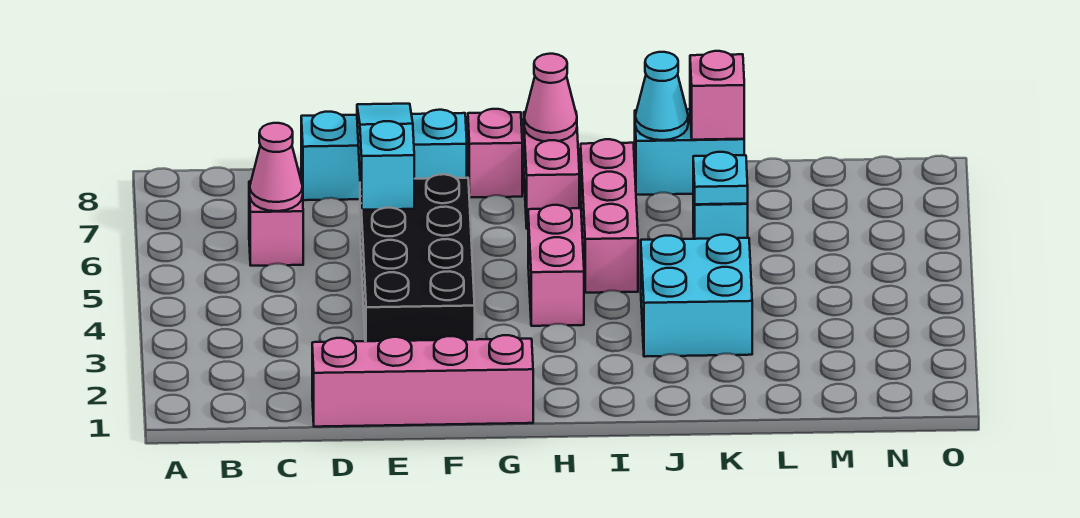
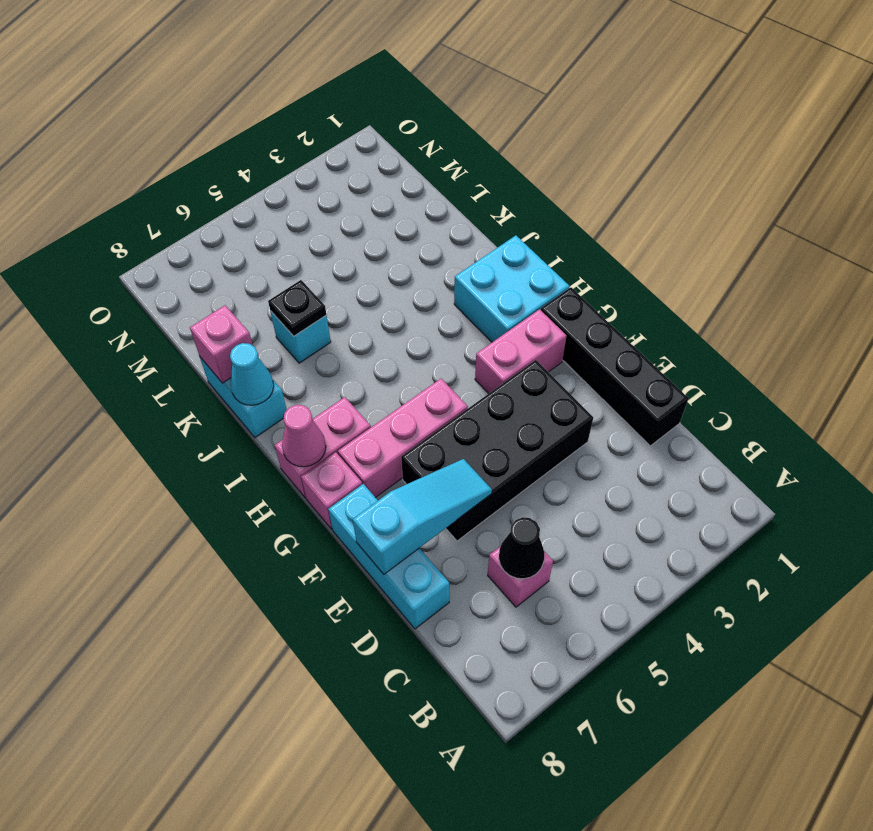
pink cone C6 level 2 -> black cone C6 level 2
pink brick D1:G1 level 1 -> black brick D1:G1 level 1
cyan slope E6:E8 level 2 top 6 -> cyan slope E6:E8 level 2 top 8
pink brick H4:H5 level 1 -> pink brick G2:G3 level 1
pink brick I5:I7 level 1 -> pink brick G5:G7 level 1
cyan brick J3:K4 level 1 -> cyan brick H1:I2 level 1
cyan plate K6 level 2 -> black plate K6 level 2

